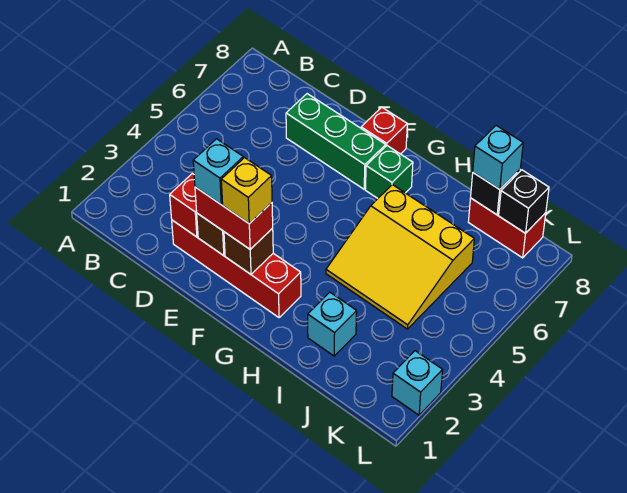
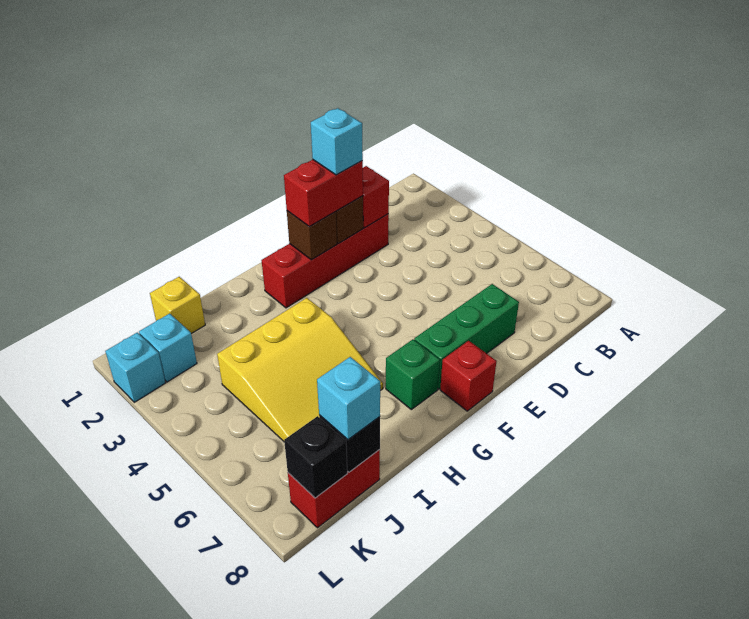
yellow brick F2 level 4 -> yellow brick J1 level 1
yellow slope H4:J6 level 1 top 6 -> yellow slope H4:J6 level 1 top 4
cyan brick I2 level 1 -> cyan brick K2 level 1

